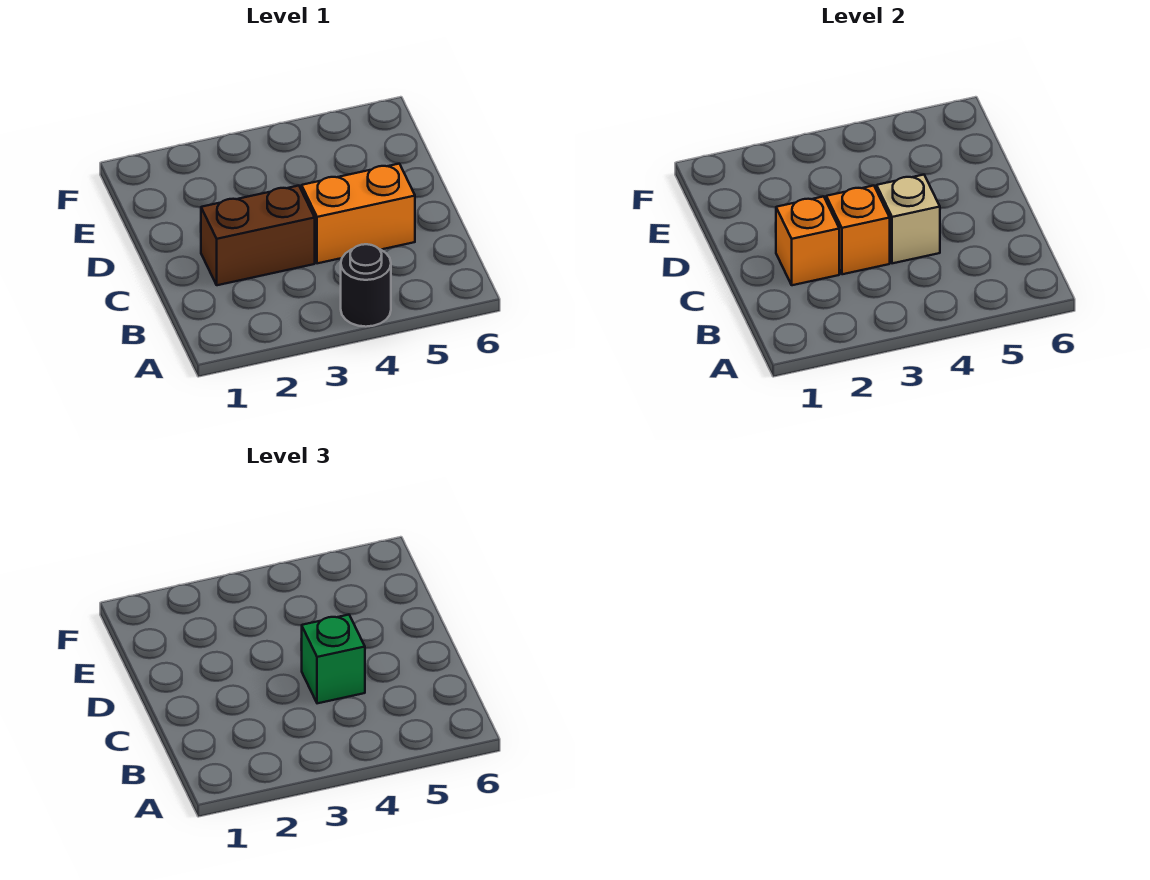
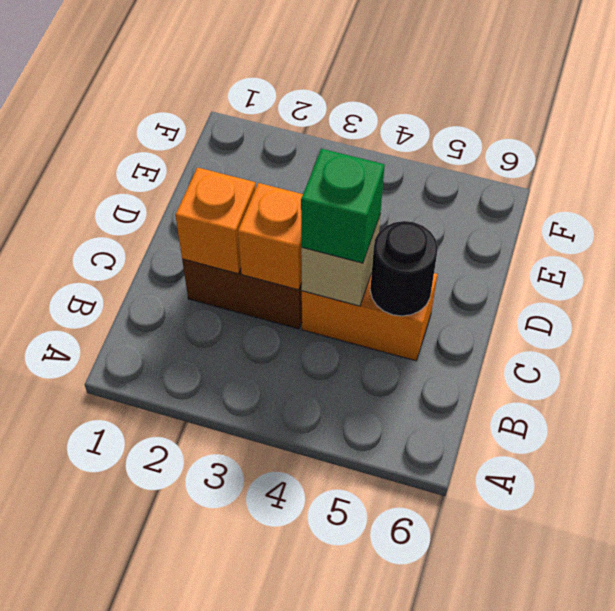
black round brick A4 level 1 -> black round brick C5 level 2

